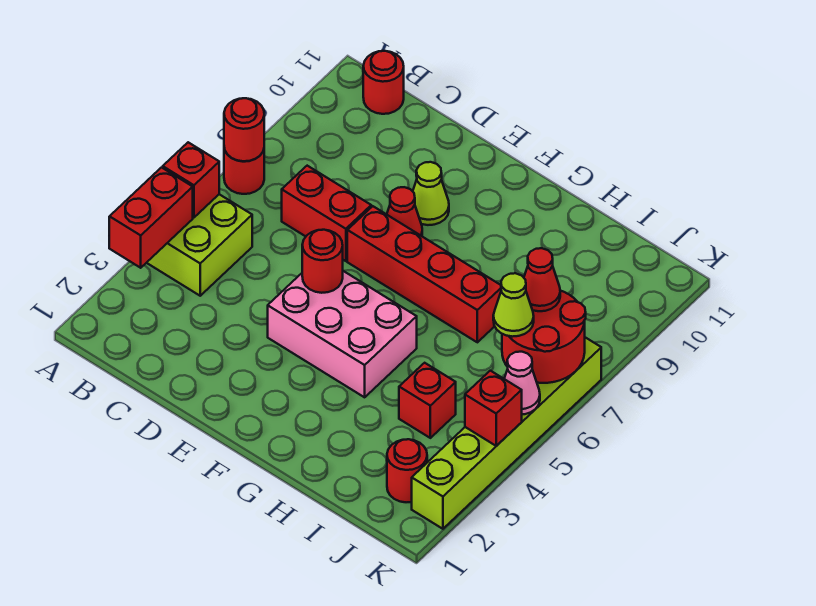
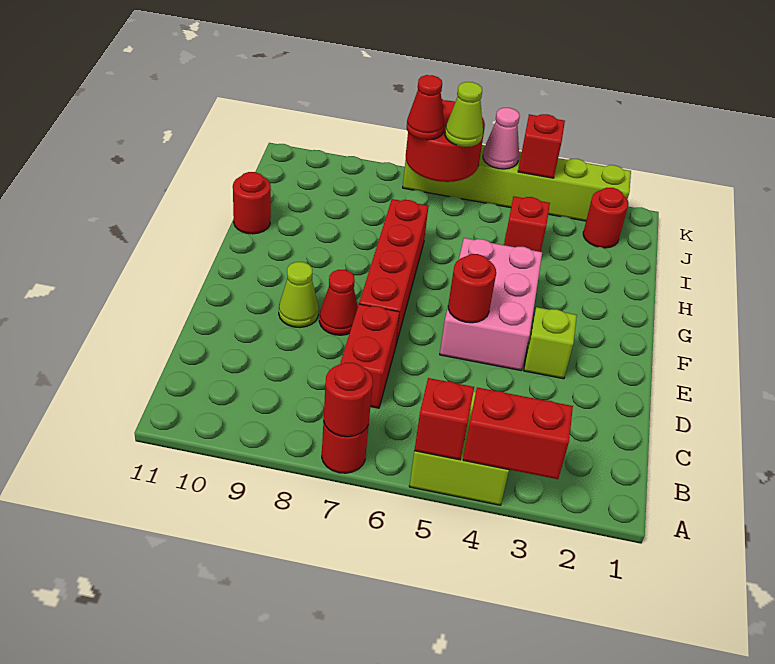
red round brick B11 level 1 -> red round brick H11 level 1
none -> lime brick E3 level 1

